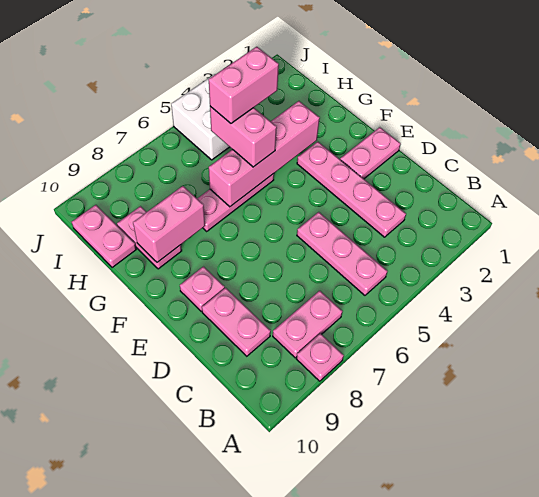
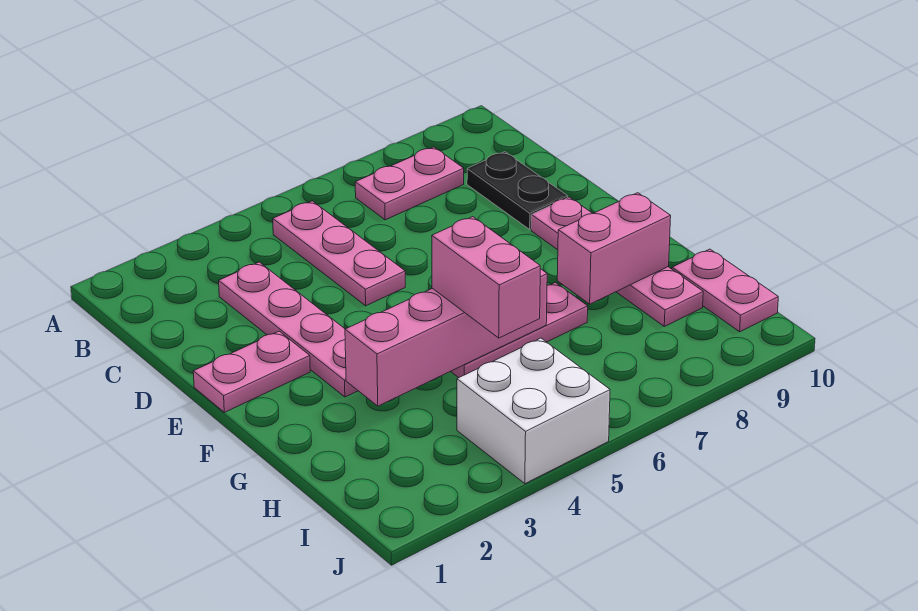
pink plate A8 level 1 -> none
pink plate C9:D9 level 1 -> black plate C9:D9 level 1
pink brick H4:H5 level 4 -> none

